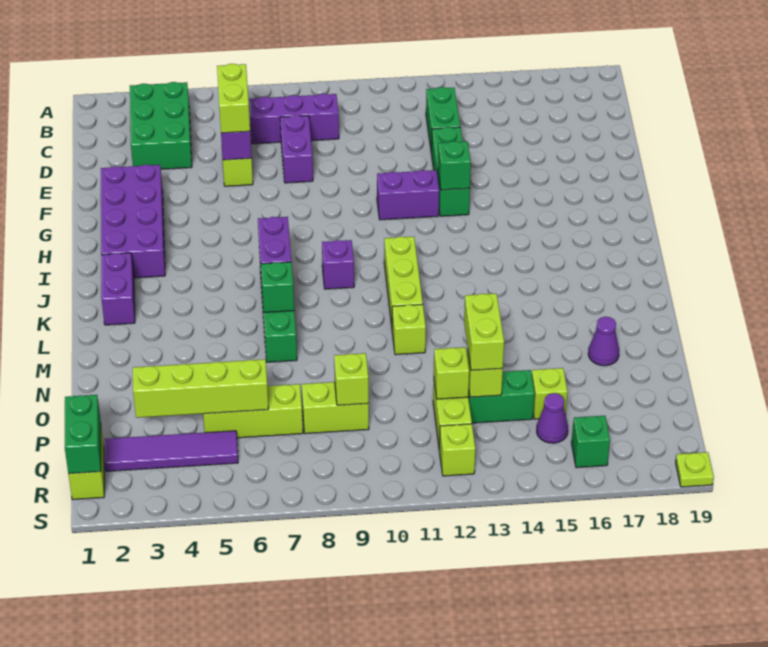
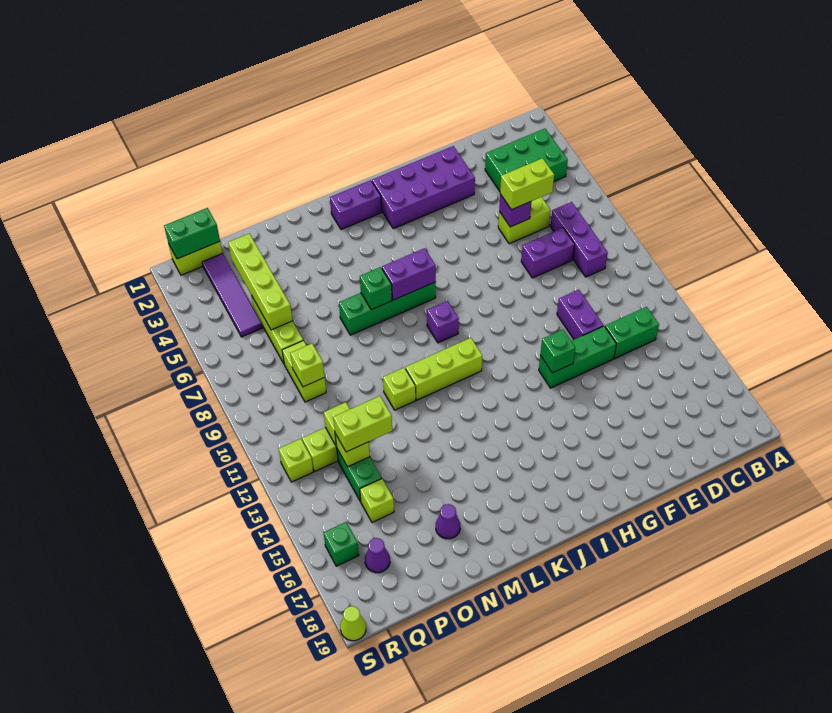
purple brick G11:G12 level 1 -> purple brick E11:E12 level 1
purple cone Q15 level 1 -> purple cone Q17 level 1
lime plate S19 level 1 -> lime cone S19 level 1

